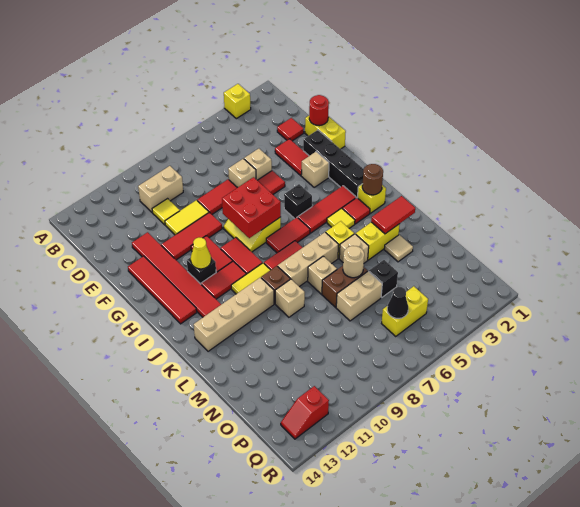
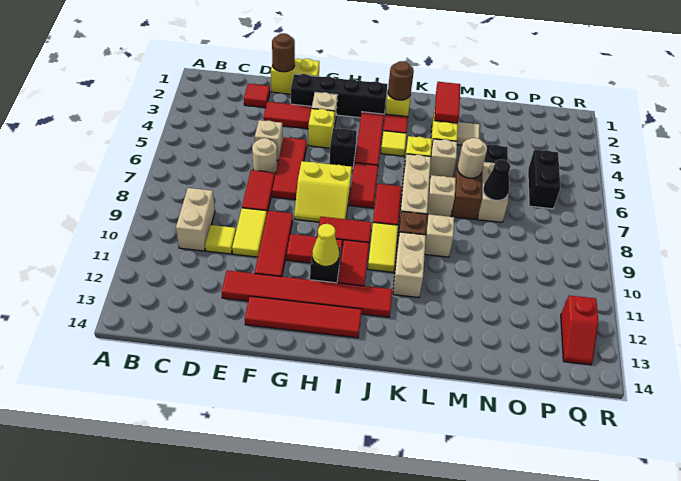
yellow brick A3 level 1 -> yellow brick G4 level 1
red round brick E1 level 2 -> brown round brick E1 level 2
tan brick E6 level 1 -> tan round brick E6 level 1
red brick G7:H8 level 2 -> none
tan brick K10:K13 level 1 -> tan brick K10:K11 level 1
yellow brick P5:P6 level 1 -> black brick P5:P6 level 1
black cone P6 level 2 -> black cone N7 level 2

